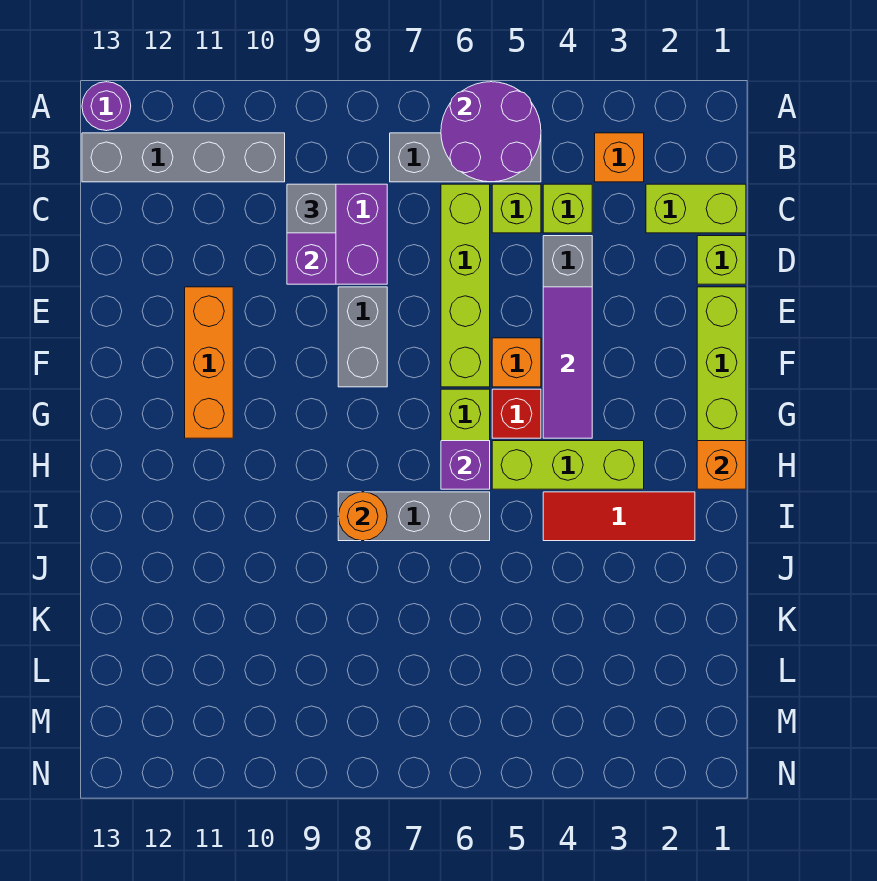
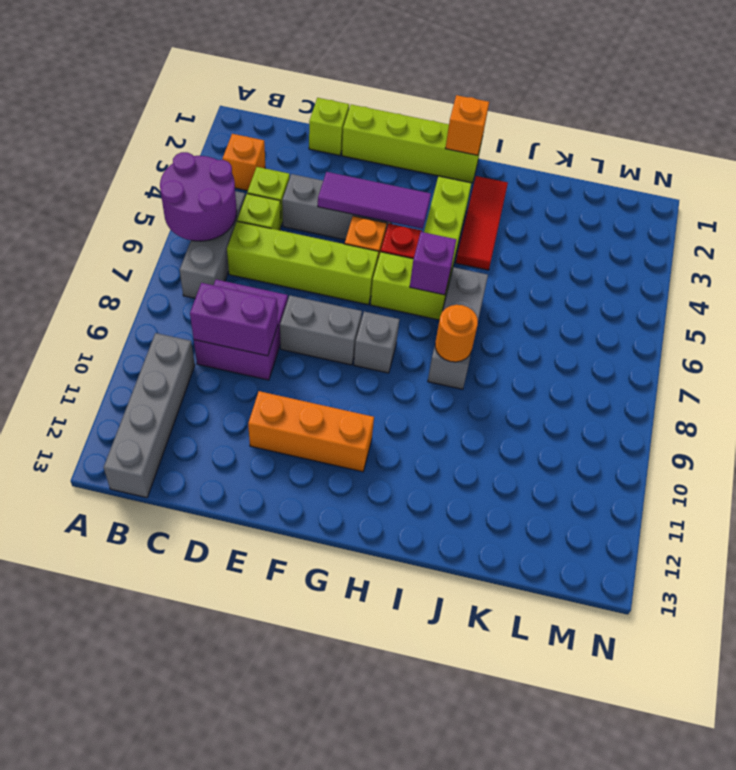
purple round brick A13 level 1 -> none
lime brick C1:C2 level 1 -> none
grey brick C9 level 3 -> grey brick G8 level 1

